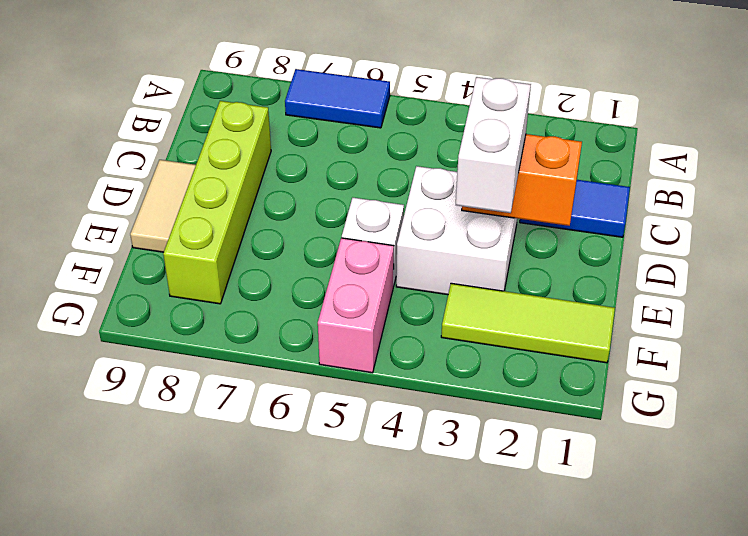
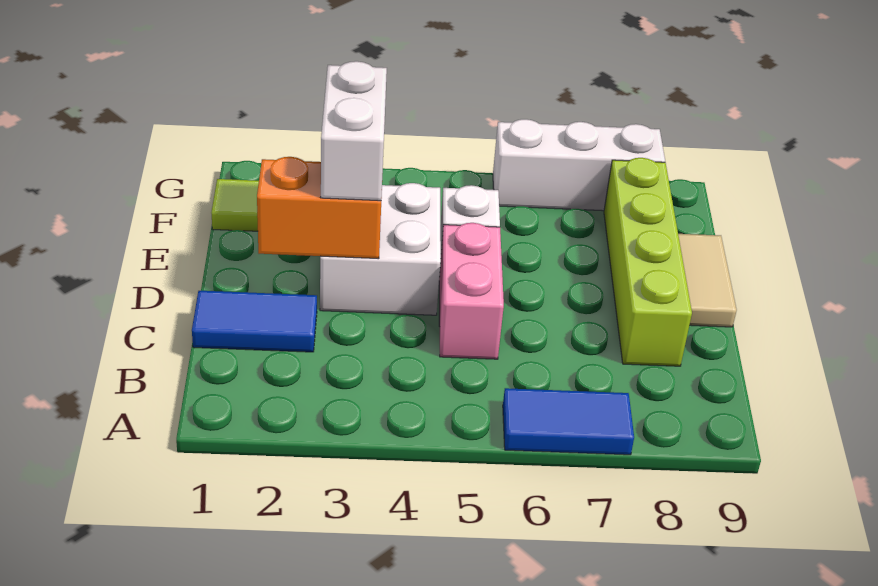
pink brick F5:G5 level 1 -> pink brick C5:D5 level 1
none -> white brick G6:G8 level 1

